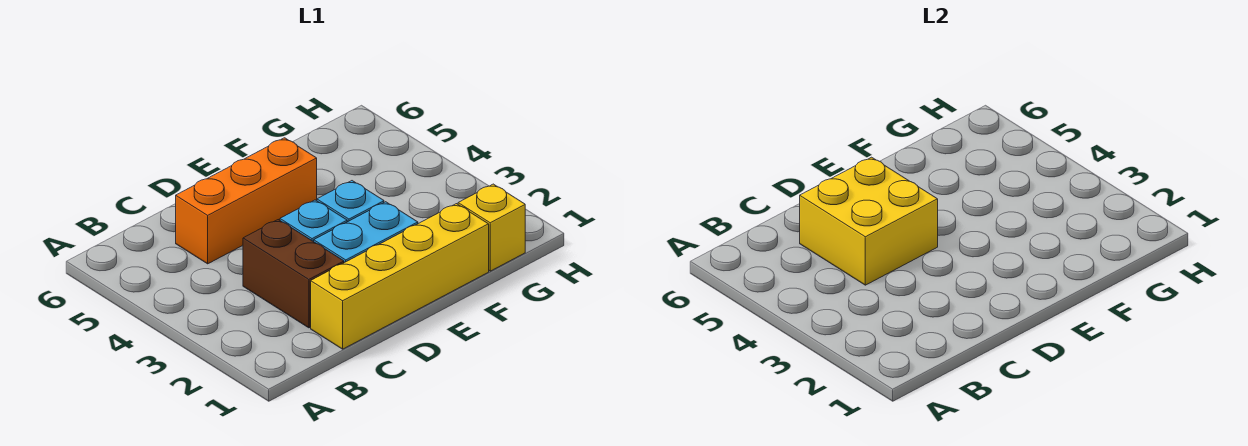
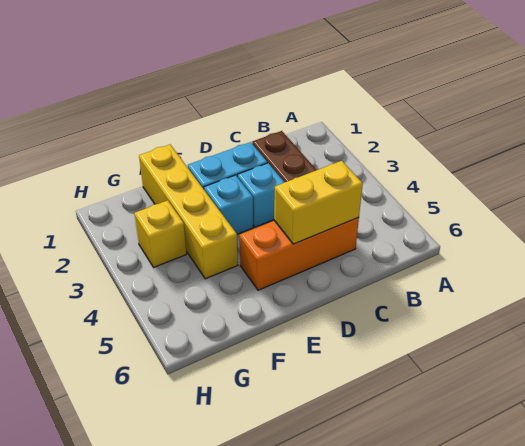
yellow brick C1:F1 level 1 -> yellow brick F1:F4 level 1
yellow brick C4:D5 level 2 -> yellow brick C5:D5 level 2
yellow brick G1 level 1 -> yellow brick G3 level 1

